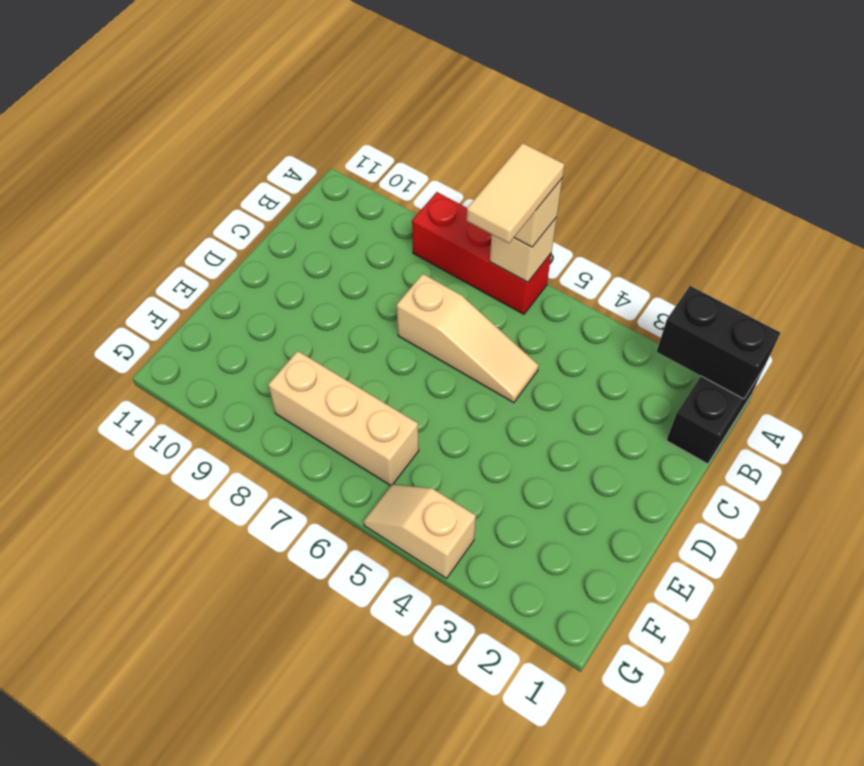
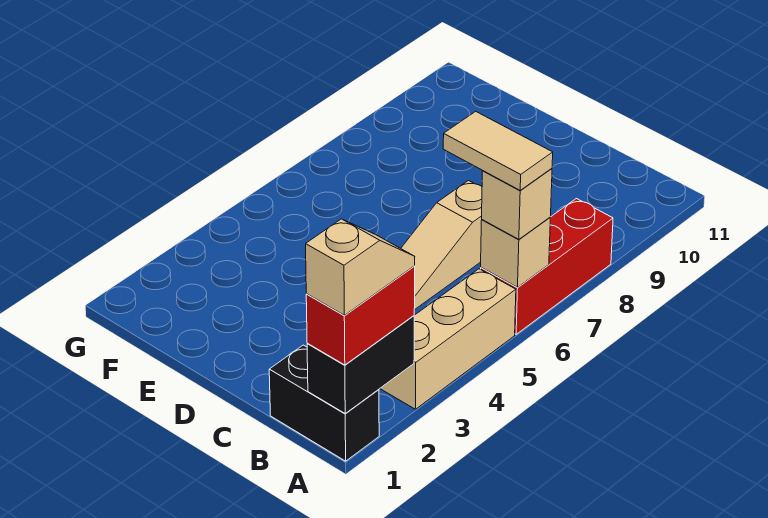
none -> red brick A1:A2 level 3
tan brick F6:F8 level 1 -> tan brick A3:A5 level 1
tan slope G4:G5 level 1 top 4 -> tan slope A1:A2 level 4 top 1

